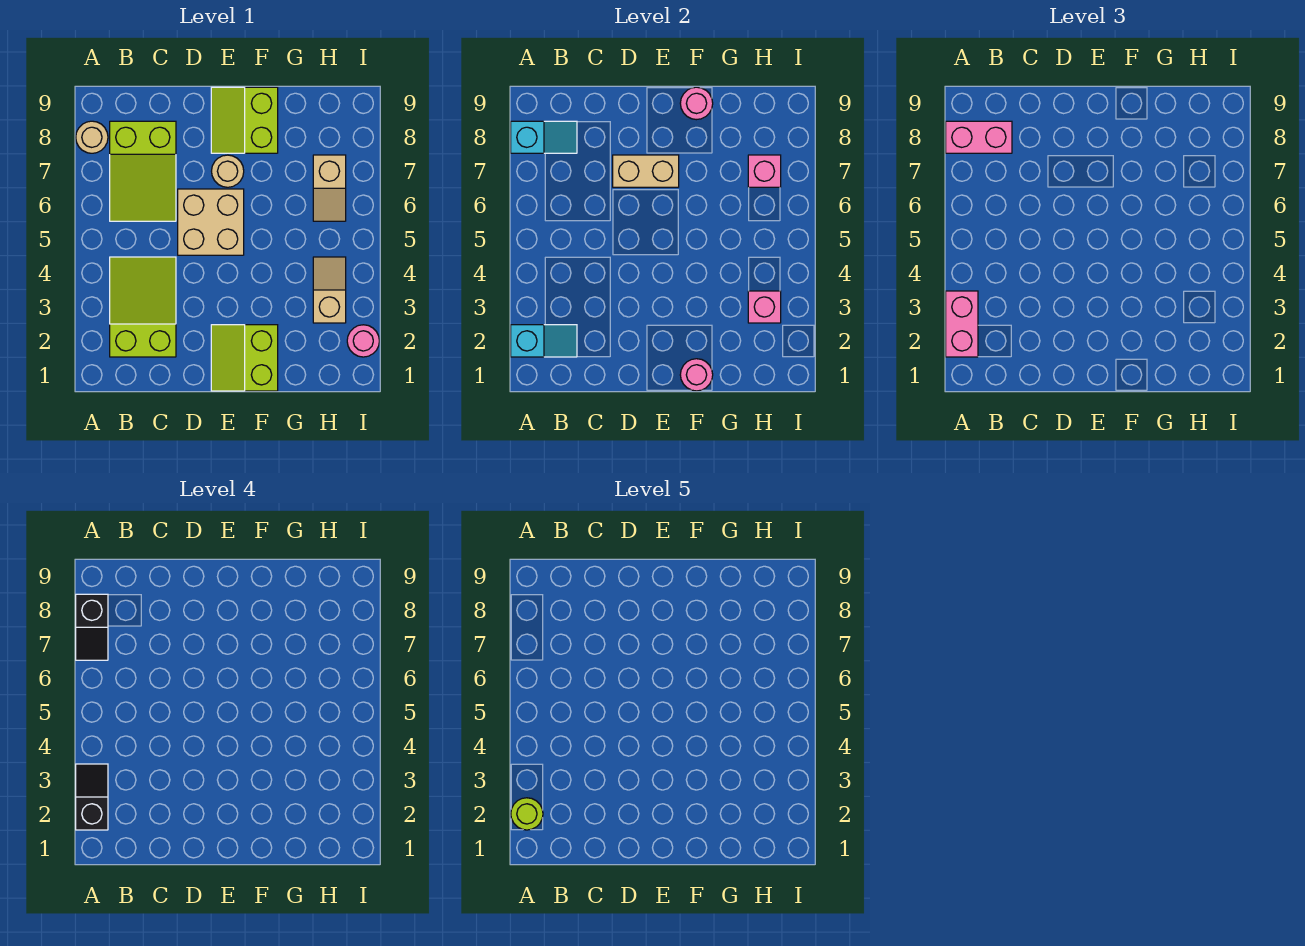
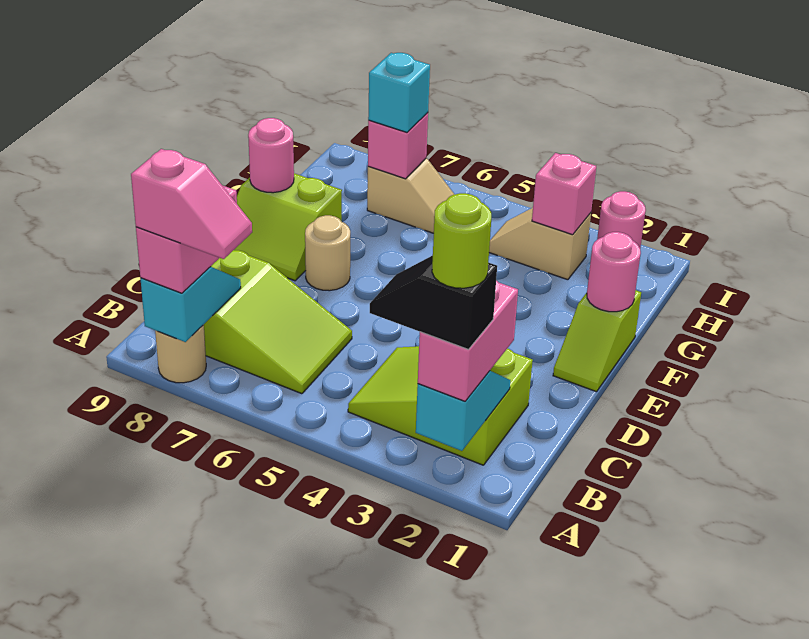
pink brick A2:A3 level 3 -> pink brick A2:B2 level 3
black slope A7:A8 level 4 top 8 -> pink slope A7:A8 level 4 top 8
tan brick D5:E6 level 1 -> none
tan brick D7:E7 level 2 -> none
lime slope E1:F2 level 1 top F -> lime slope E1:F1 level 1 top F
none -> cyan brick H7 level 3

